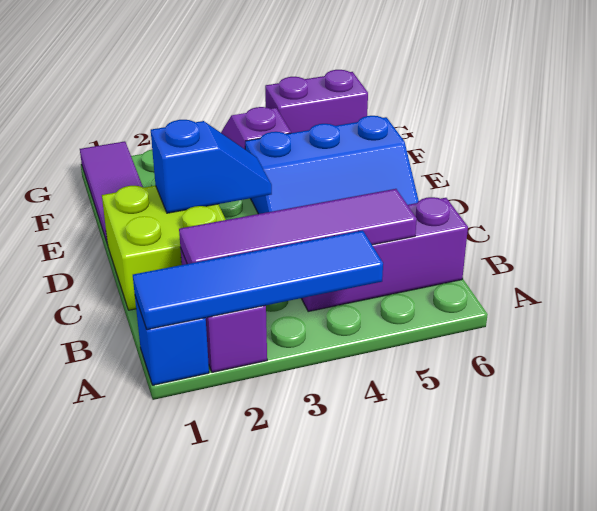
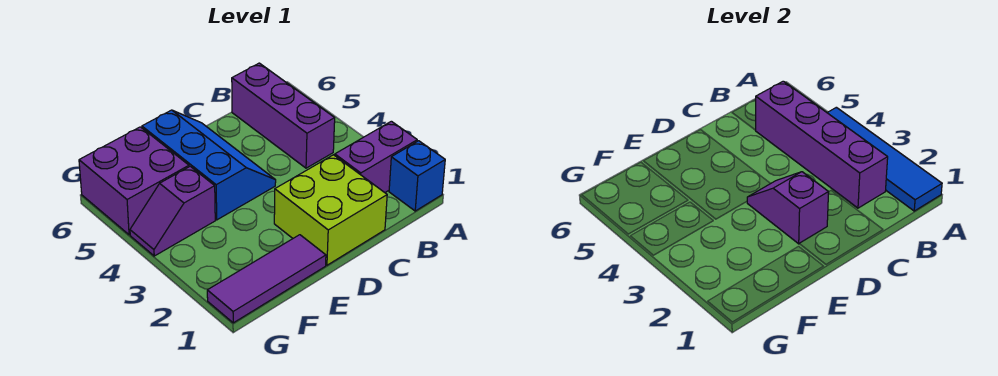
purple tile B2:B5 level 2 -> purple brick B2:B5 level 2
blue slope D2:D3 level 2 top 2 -> purple slope D2:D3 level 2 top 2
purple brick G5:G6 level 1 -> purple brick F5:G6 level 1

